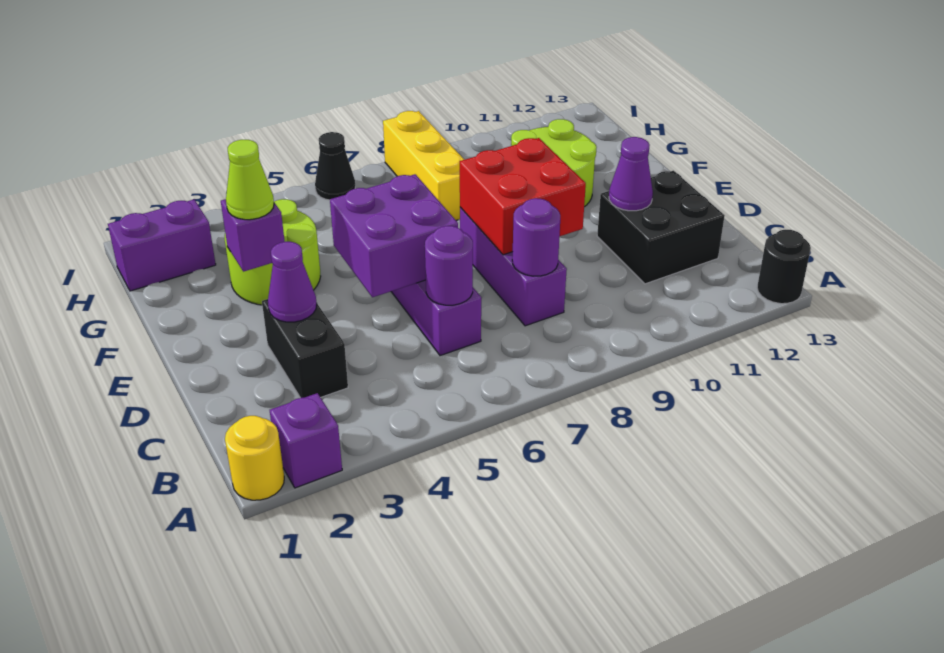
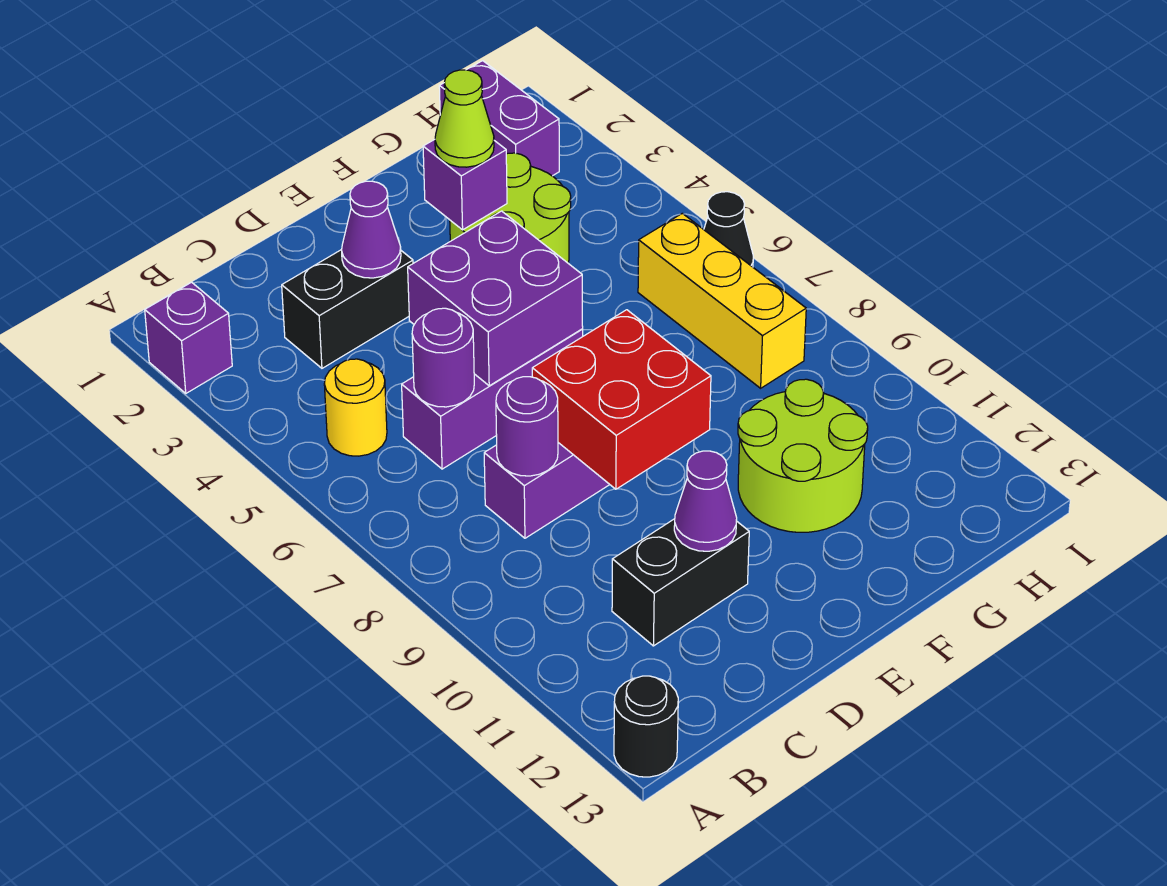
yellow round brick A1 level 1 -> yellow round brick B5 level 1
black brick C11:D12 level 1 -> black brick C11:D11 level 1
yellow brick G8:I8 level 1 -> yellow brick H6:H8 level 1

